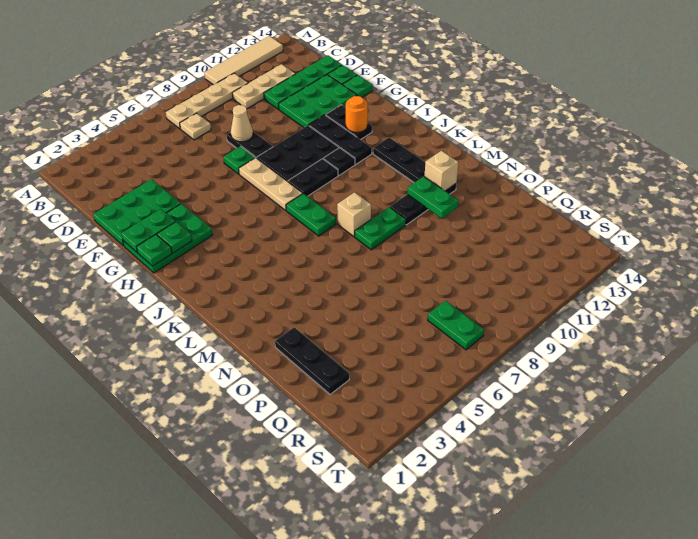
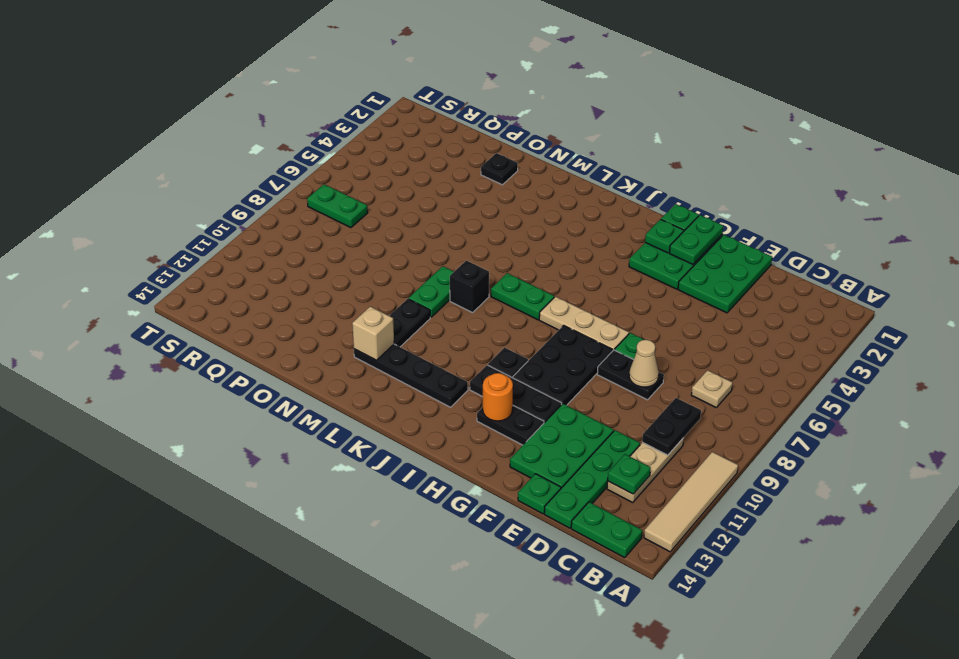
tan plate B7:B10 level 1 -> none
green plate F14 level 1 -> green plate C12 level 2
black plate I8:I9 level 1 -> black plate C9:C10 level 2
tan brick L8 level 1 -> black brick L8 level 1
green plate M11:N11 level 2 -> green plate B14:C14 level 1
black plate O2:Q2 level 1 -> black plate O2 level 1

